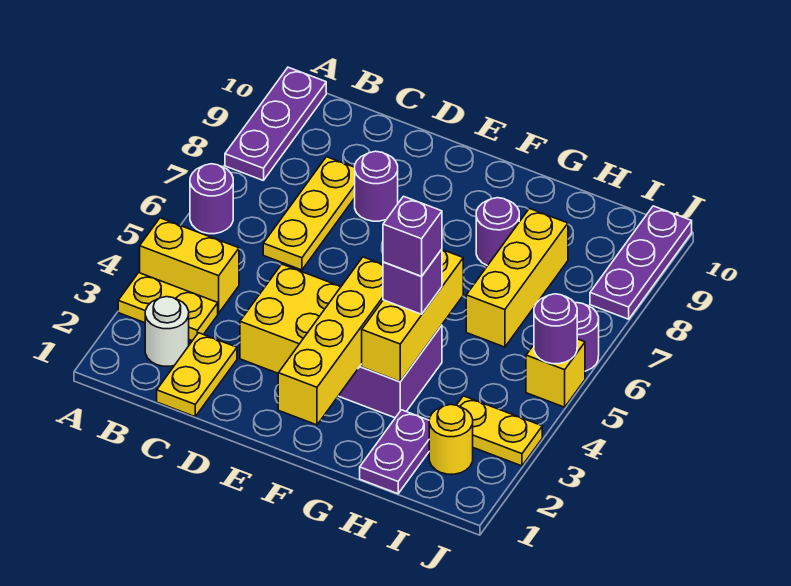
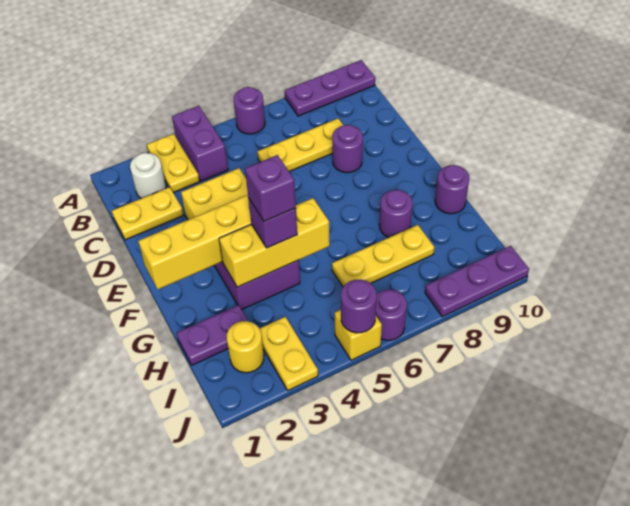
yellow brick A4:B4 level 1 -> purple brick A4:B4 level 1
none -> purple round brick G10 level 1
yellow brick H6:H8 level 1 -> yellow plate H6:H8 level 1

